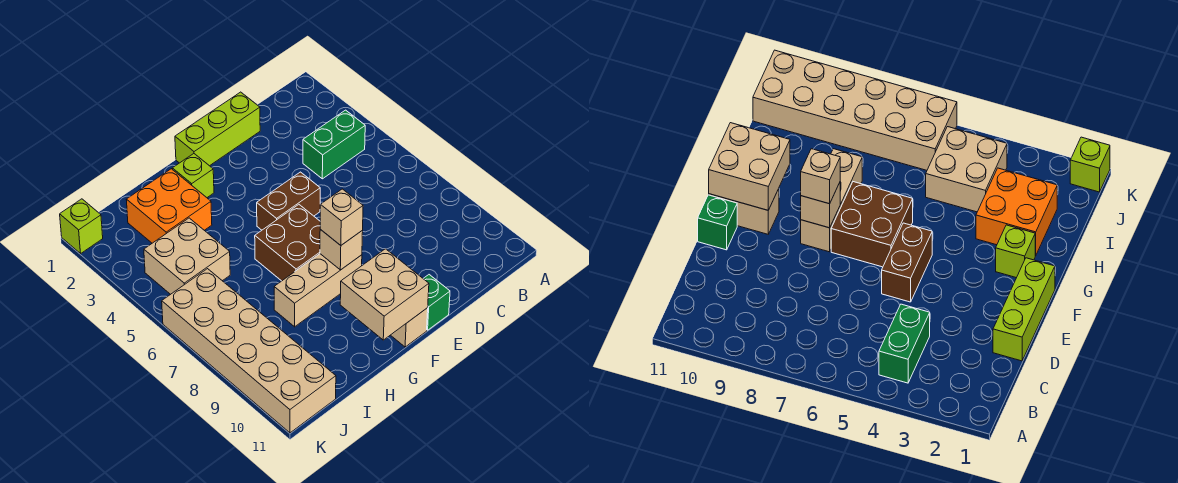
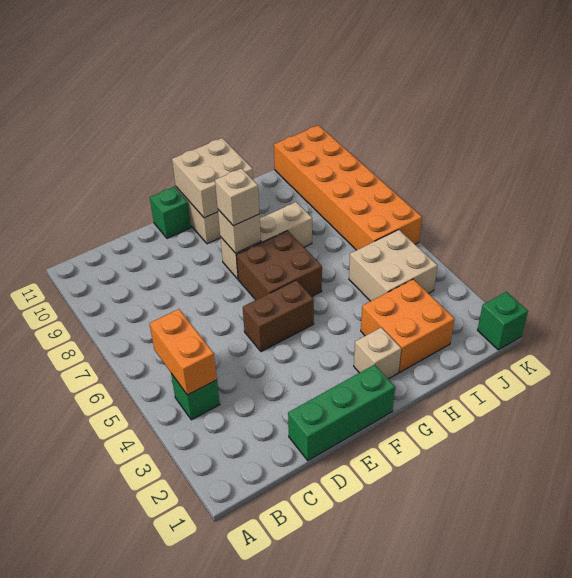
green brick B4:C4 level 1 -> green brick B4 level 1
none -> orange brick B4:B5 level 2
lime brick D1:F1 level 1 -> green brick D1:F1 level 1
lime brick G2 level 1 -> tan brick G2 level 1
tan brick J6:K11 level 1 -> orange brick J6:K11 level 1
lime brick K1 level 1 -> green brick K1 level 1

